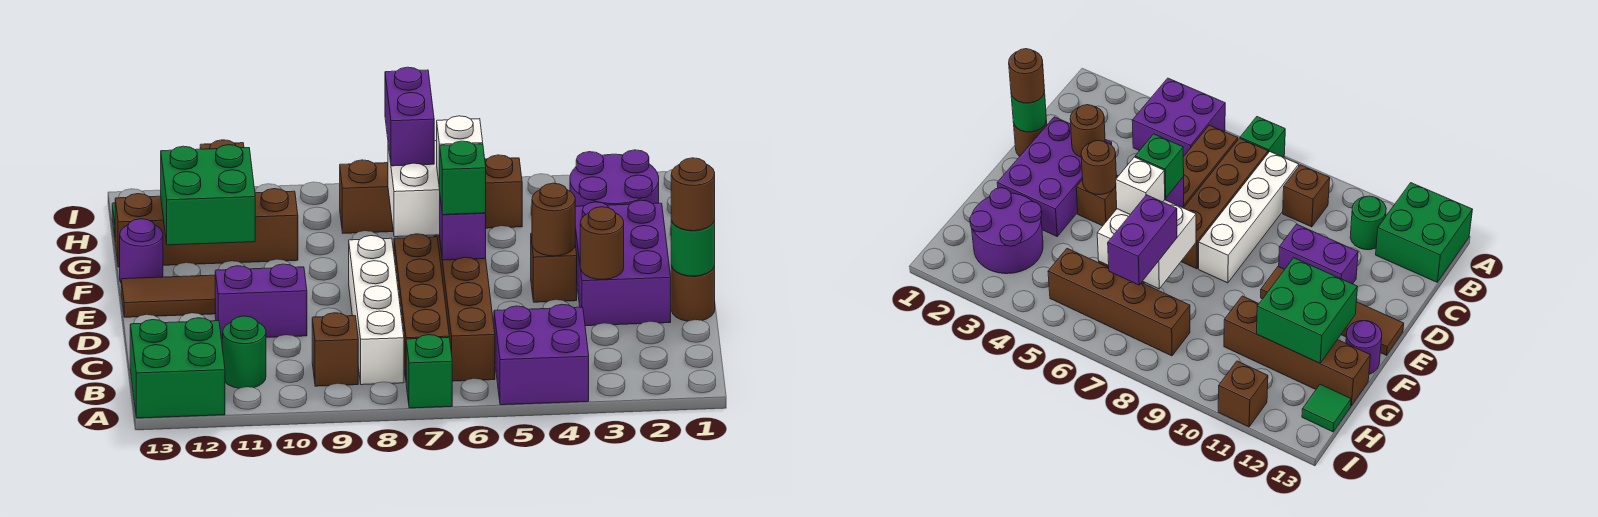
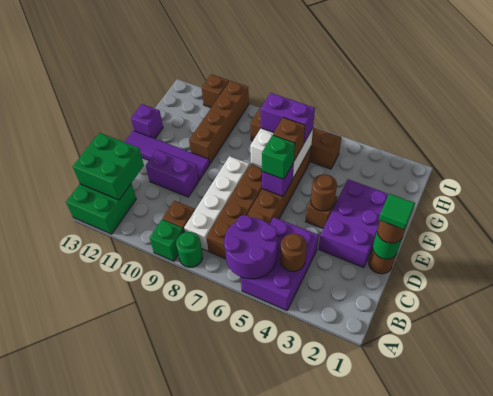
purple brick A4:B5 level 1 -> purple brick A4:C5 level 1
green brick A7 level 1 -> green brick A9 level 1
green round brick B11 level 1 -> green round brick A8 level 1
brown round brick D3 level 2 -> brown round brick B4 level 2
brown tile E10:E13 level 1 -> purple tile E10:E13 level 1
white brick F6 level 3 -> brown brick F6 level 3
green brick F11:G12 level 2 -> green brick B12:C13 level 2
purple round brick F13 level 1 -> purple brick F13 level 1
purple round brick G2:H3 level 1 -> purple round brick A5:B6 level 2
purple brick G7:H7 level 3 -> purple brick G6:G7 level 3
brown brick G10:G13 level 1 -> brown brick F10:I10 level 1
green tile H13 level 1 -> green tile D1 level 4

